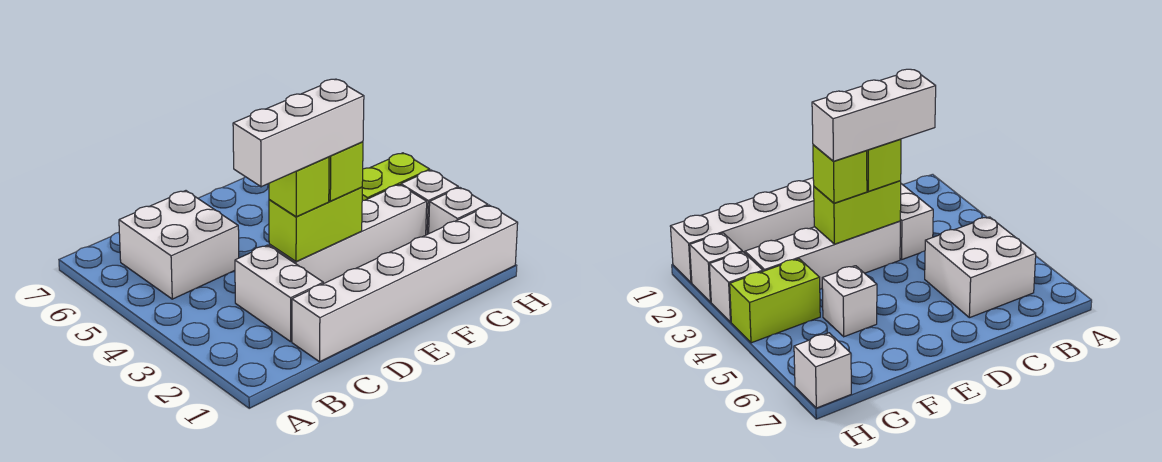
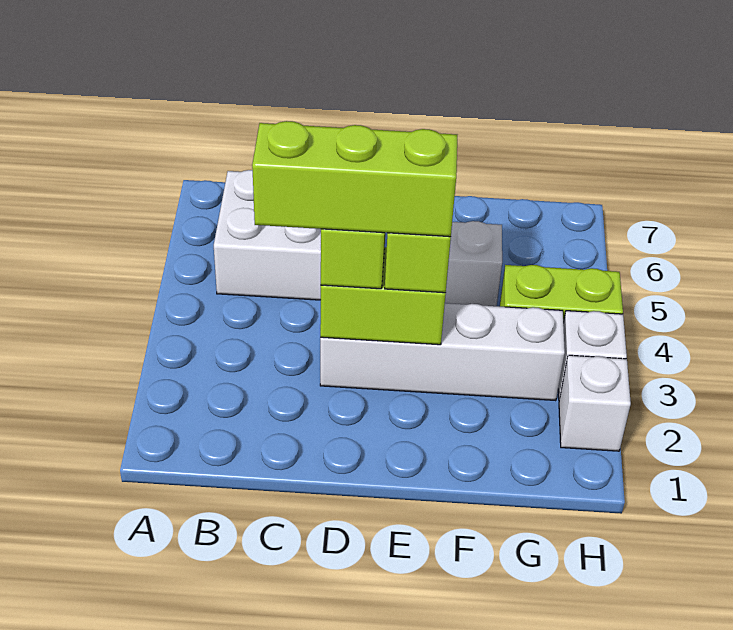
white brick C1:H1 level 1 -> none
white brick C2:C3 level 1 -> none
white brick C3:E3 level 4 -> lime brick C3:E3 level 4
white brick H7 level 1 -> none

